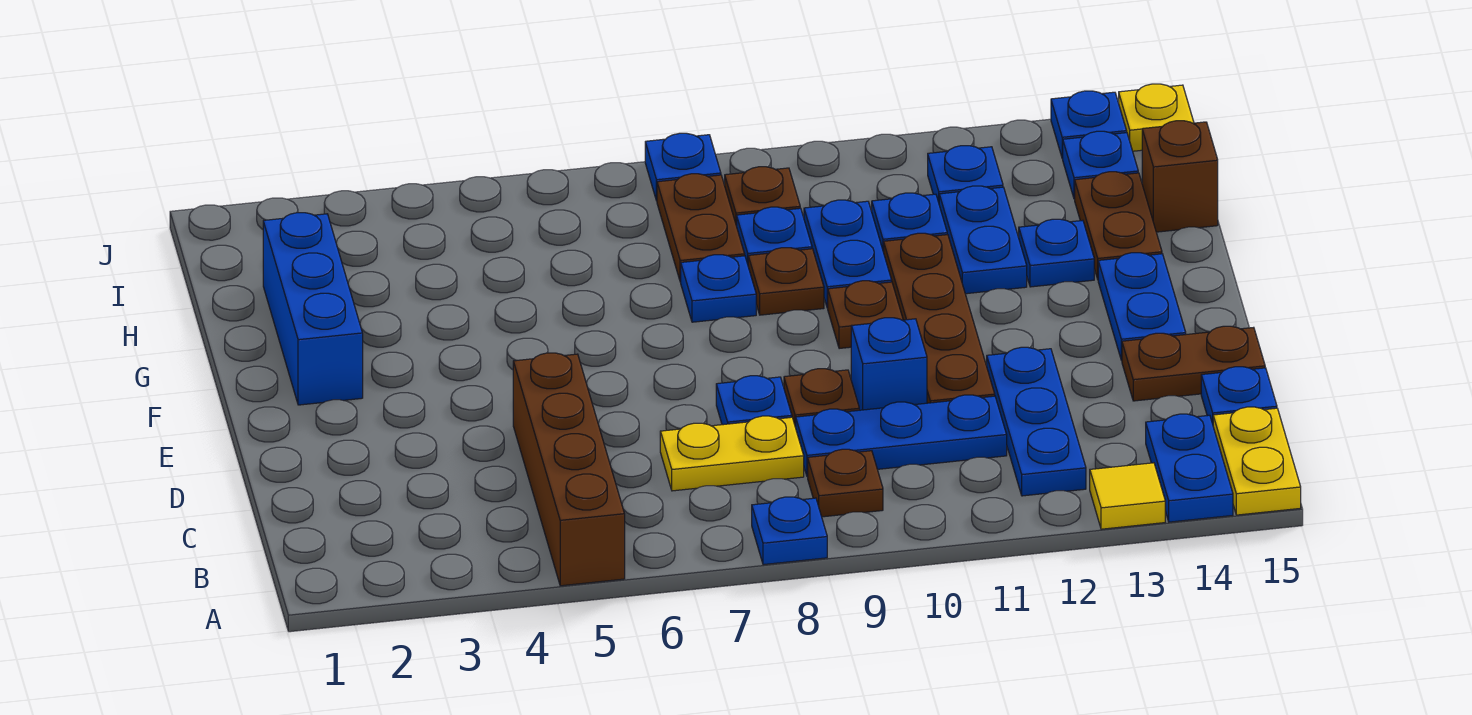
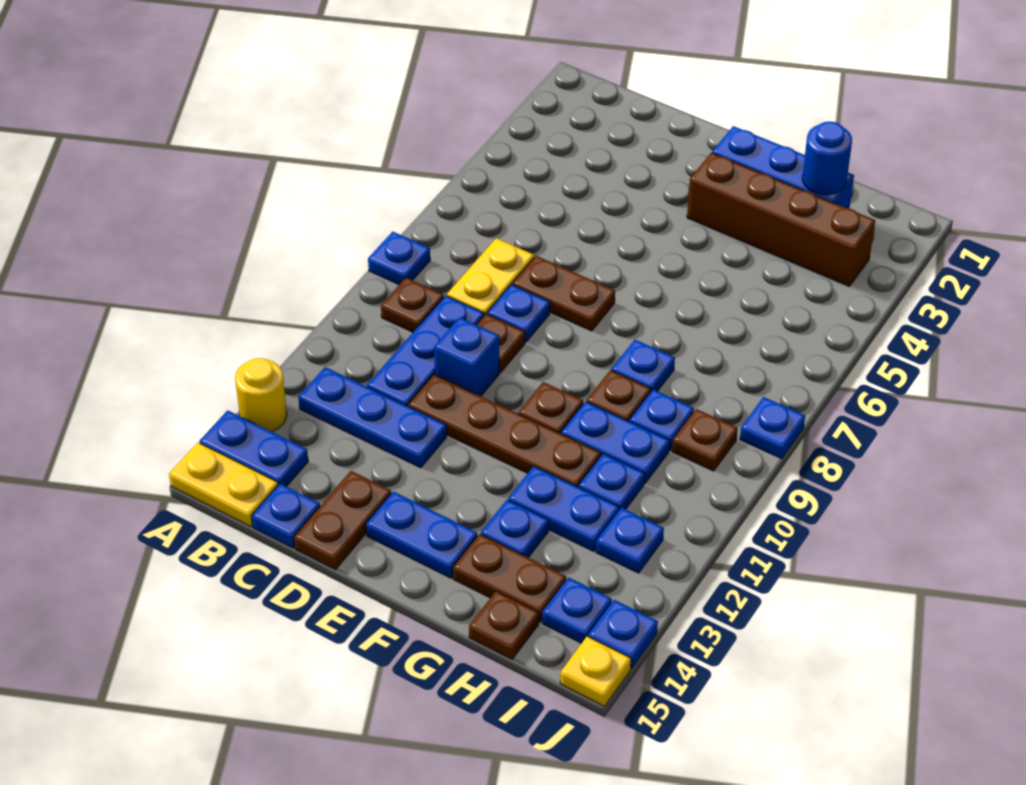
brown brick A5:D5 level 1 -> brown brick F3:I3 level 1
yellow tile A13 level 1 -> yellow round brick A13 level 1
none -> blue round brick H2 level 2
brown plate H8:I8 level 1 -> brown plate D7:E7 level 1
brown brick H15 level 1 -> brown plate H15 level 1

